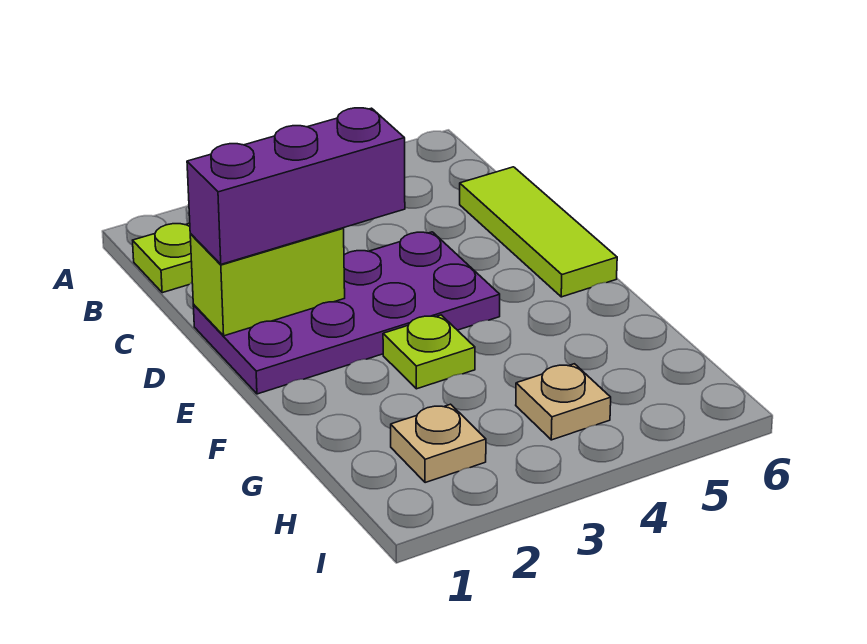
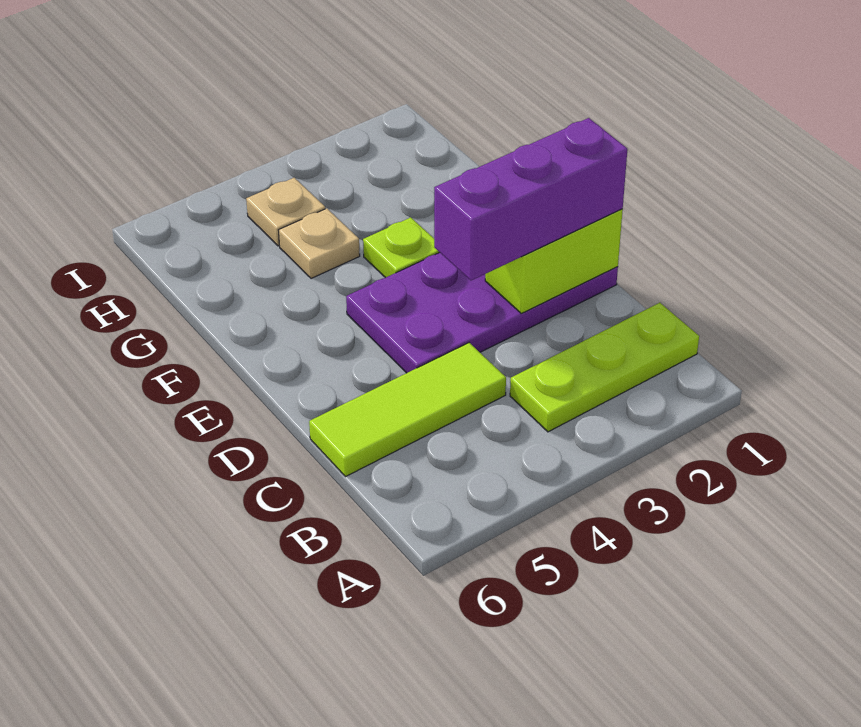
lime tile C6:E6 level 1 -> lime tile C4:C6 level 1
tan plate H2 level 1 -> tan plate G4 level 1

